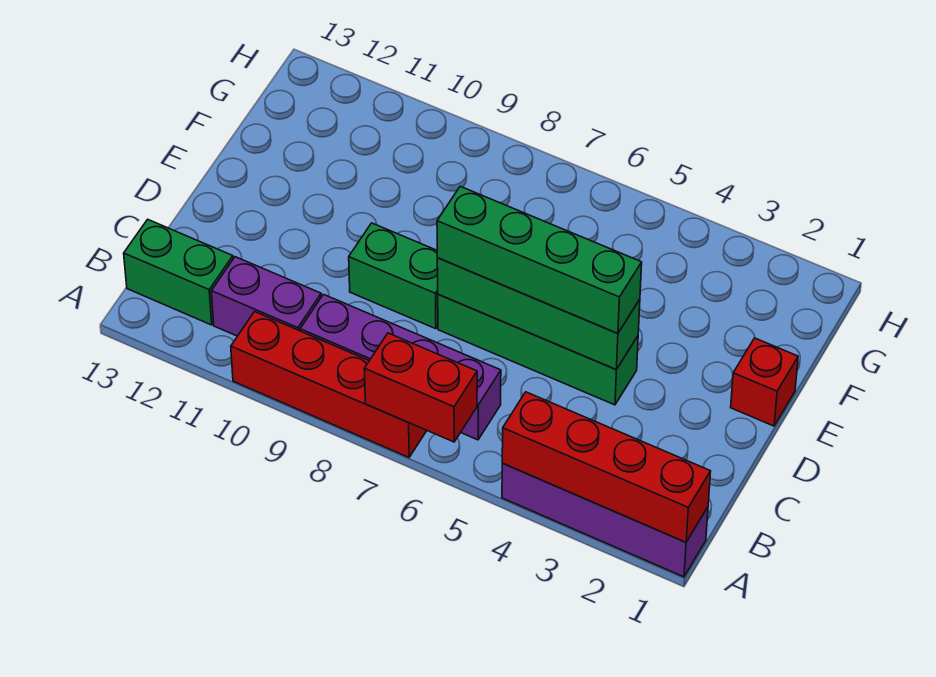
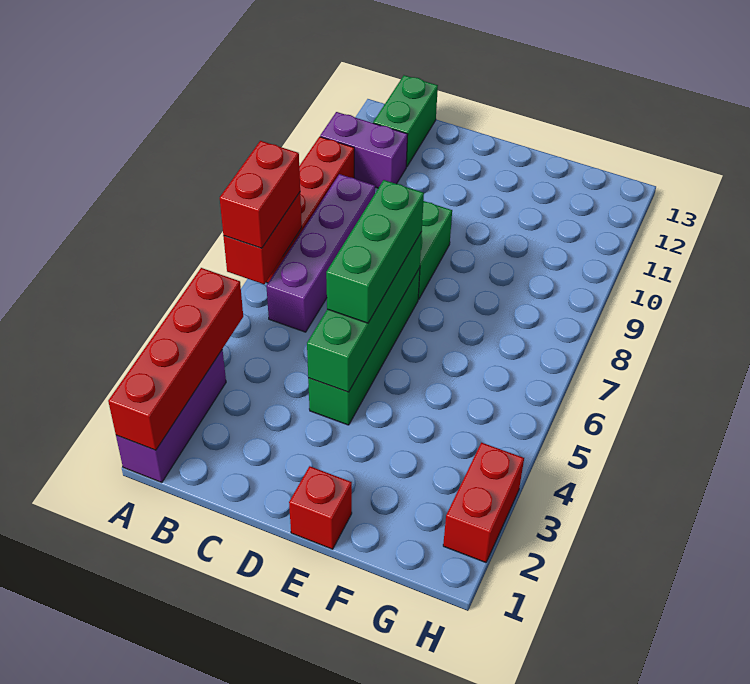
purple brick A1:A4 level 1 -> purple brick A1:A3 level 1
none -> red brick A6:A7 level 3
purple brick B10:B11 level 1 -> purple brick A11:B11 level 1
green brick D4:D7 level 3 -> green brick D5:D7 level 3
none -> red brick H2:H3 level 1

